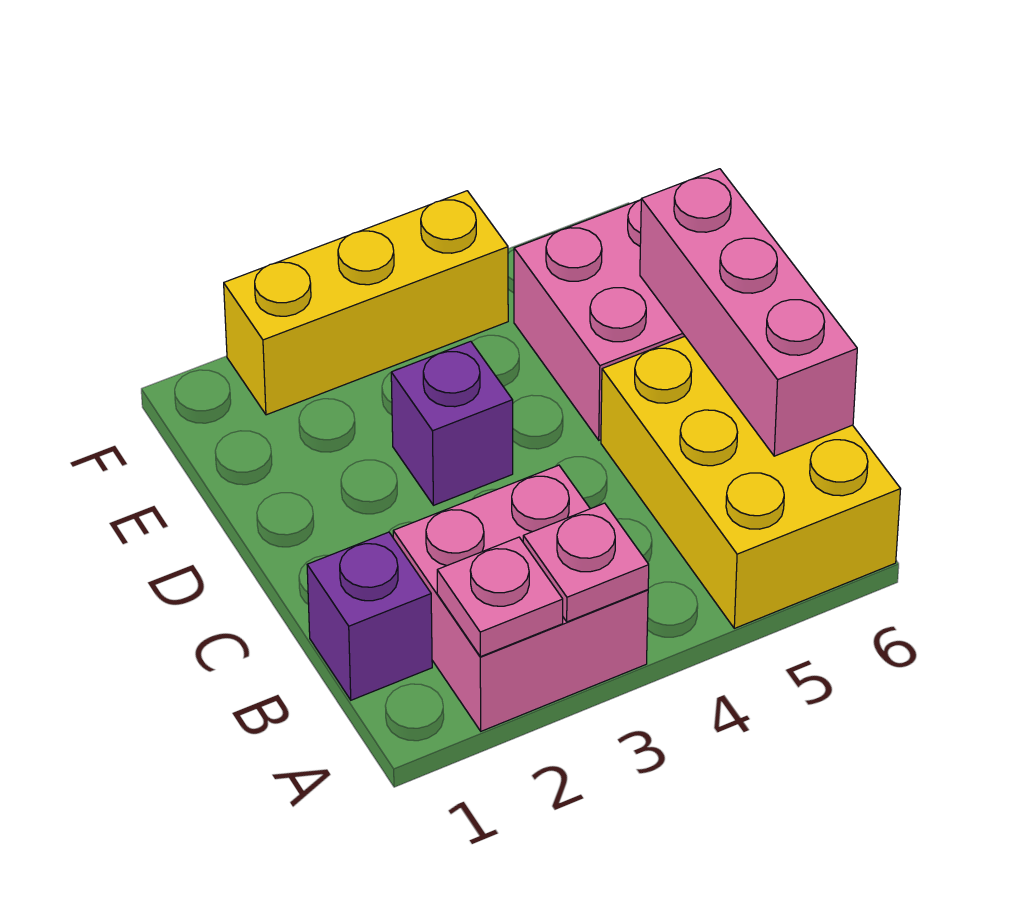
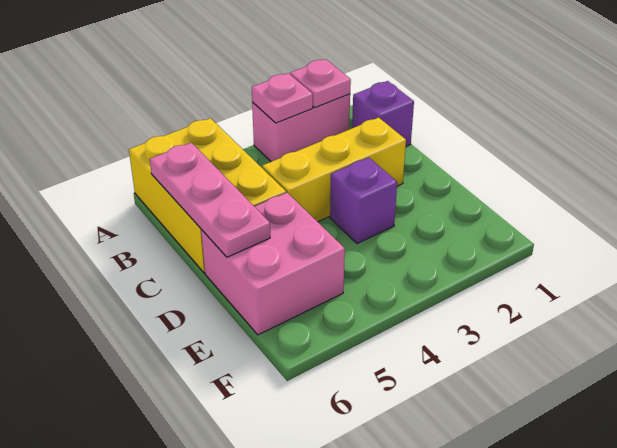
pink brick A2:B3 level 1 -> pink brick A2:A3 level 1
pink brick B6:D6 level 2 -> pink plate B6:D6 level 2
yellow brick F2:F4 level 1 -> yellow brick C2:C4 level 1

